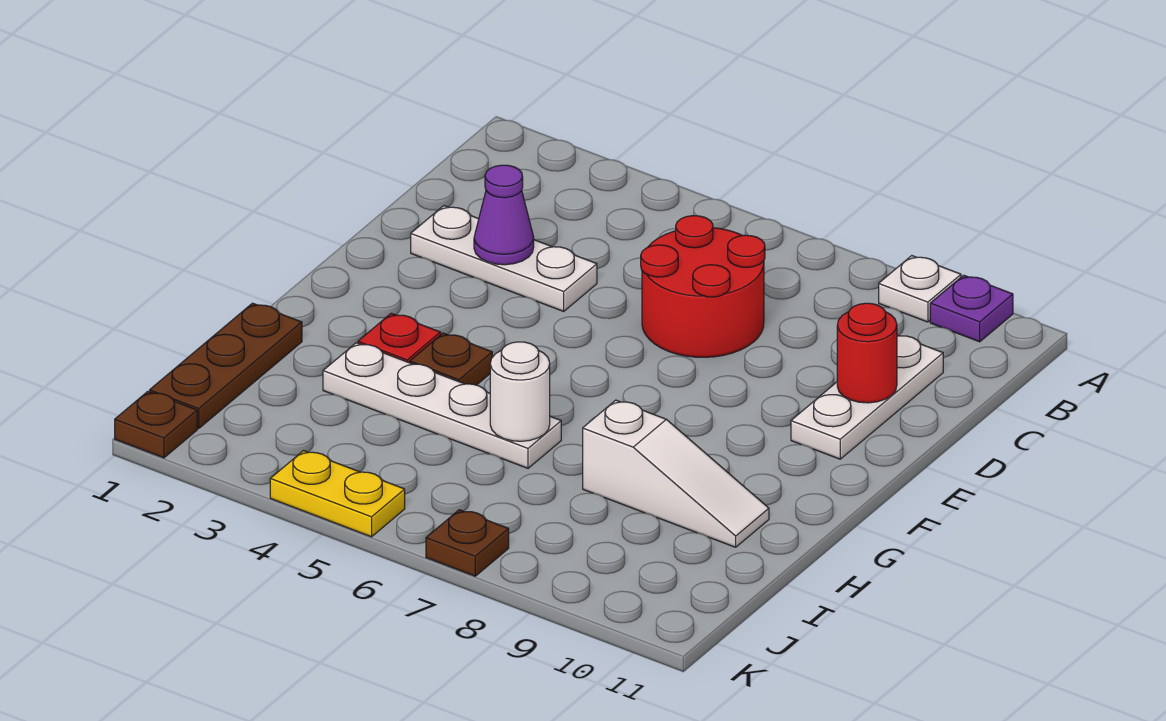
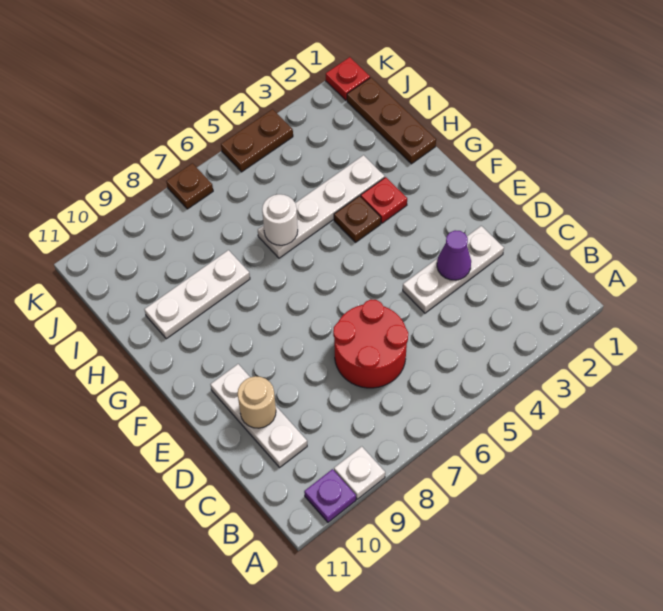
red round brick D10 level 2 -> tan round brick D10 level 2
white slope H8:H10 level 1 top 8 -> white plate H8:H10 level 1
brown plate K1 level 1 -> red plate K1 level 1
yellow plate K4:K5 level 1 -> brown plate K4:K5 level 1

